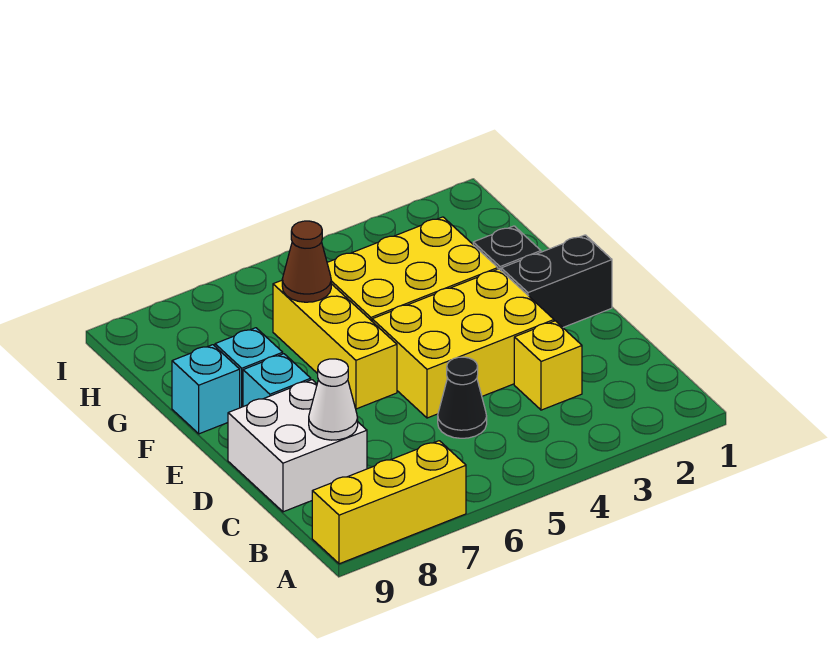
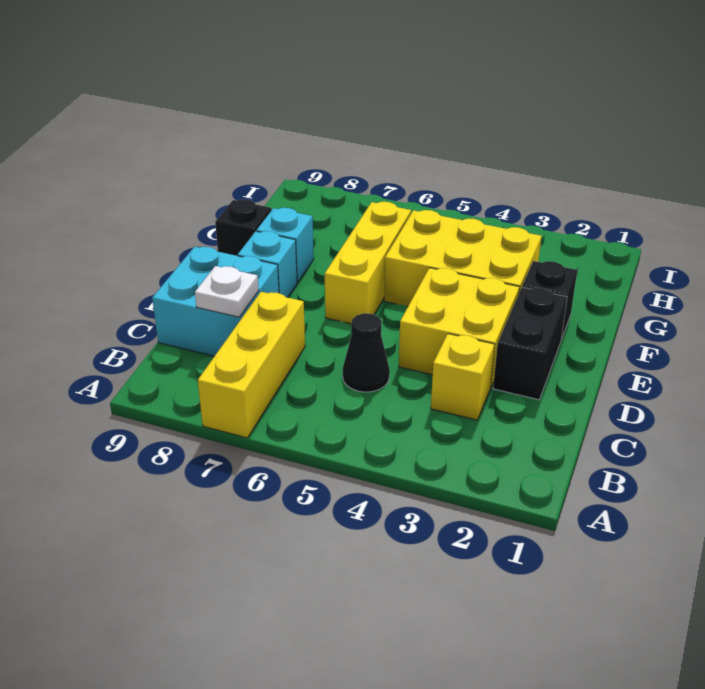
yellow brick A7:A9 level 1 -> yellow brick A7:C7 level 1
white brick C8:D9 level 1 -> cyan brick C8:D9 level 1
white cone C8 level 2 -> white plate C8 level 2
yellow brick D3:E5 level 1 -> yellow brick D3:E4 level 1
black brick E1:E2 level 1 -> black brick D2:E2 level 1
cyan brick F9 level 1 -> black brick F9 level 1
brown cone G6 level 2 -> none

